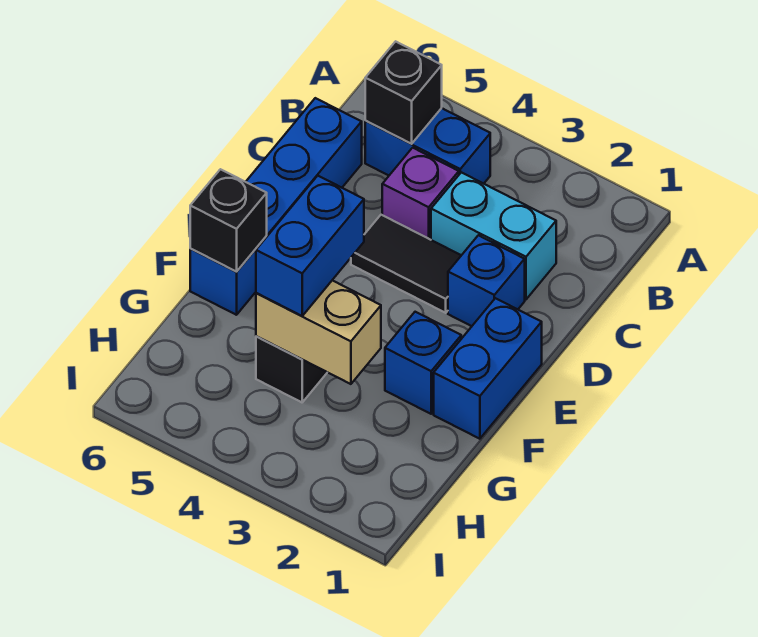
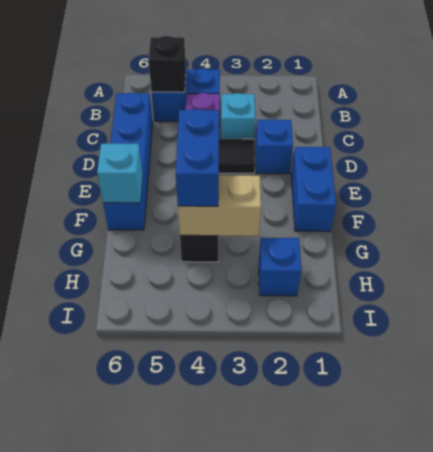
cyan brick C2:C3 level 1 -> cyan brick C3 level 1
blue brick F2 level 1 -> blue brick H2 level 1
black brick F6 level 2 -> cyan brick F6 level 2

